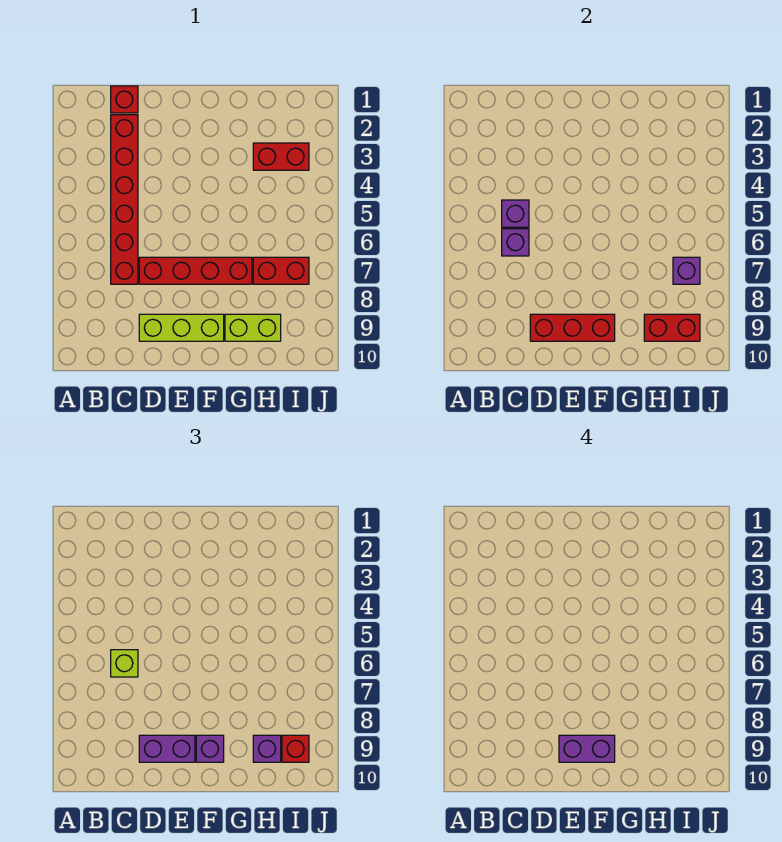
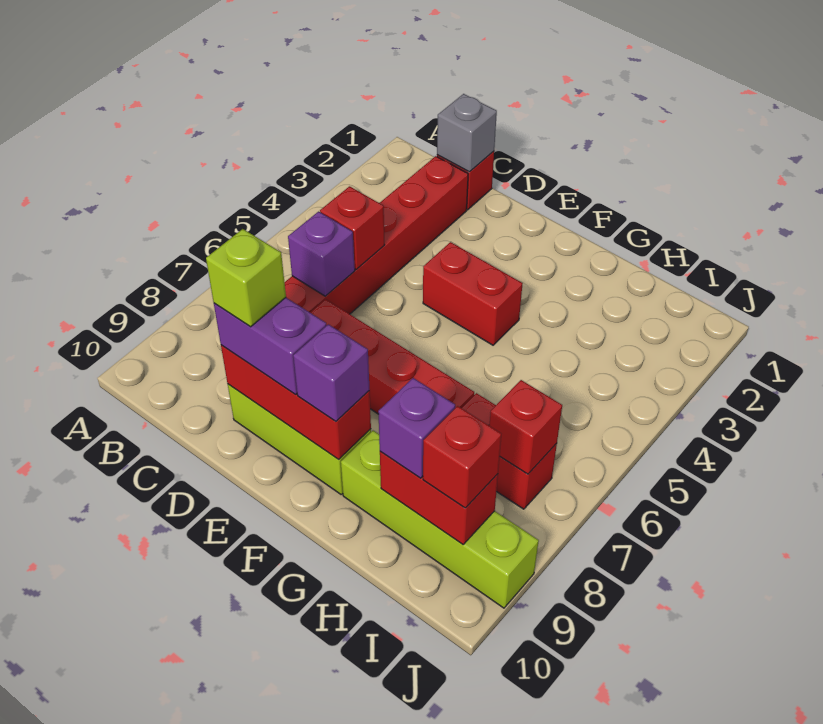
none -> grey brick C1 level 2
purple brick C5 level 2 -> red brick C5 level 2
lime brick C6 level 3 -> lime brick D9 level 4
purple brick E9:F9 level 4 -> none
lime brick G9:H9 level 1 -> lime brick G9:J9 level 1
red brick H3:I3 level 1 -> red brick E4:F4 level 1
purple brick I7 level 2 -> red brick I7 level 2

